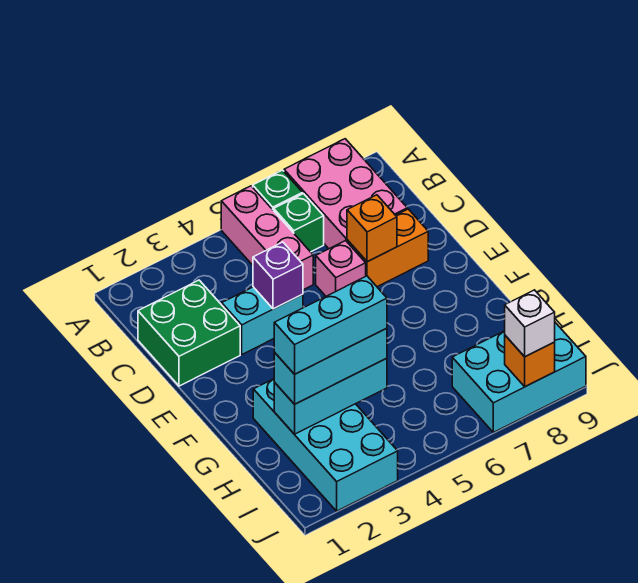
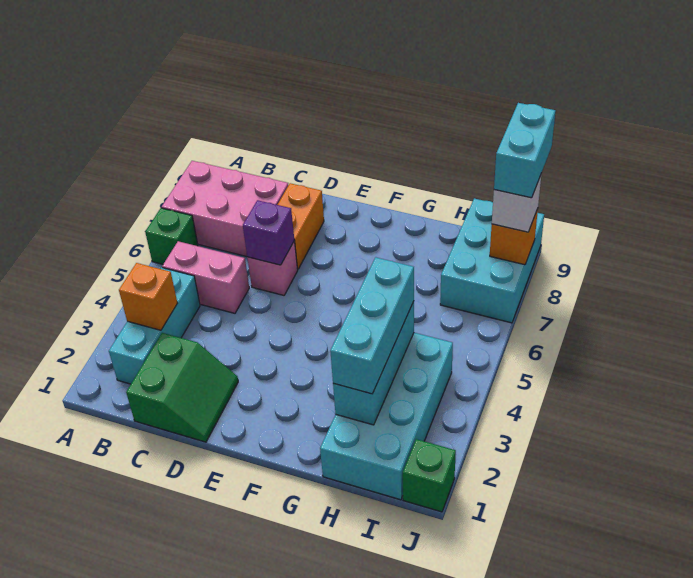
pink brick A5:C5 level 1 -> pink brick B5:C5 level 1
green brick B6 level 1 -> green brick J1 level 1
green brick C1:D2 level 1 -> green slope C1:D2 level 1 top C
cyan brick D3:D4 level 1 -> cyan brick J8:J9 level 4
purple brick D4 level 2 -> purple brick D6 level 2
orange brick D7 level 2 -> orange brick B3 level 2
cyan brick G2:J3 level 1 -> cyan brick H1:I4 level 1
cyan brick H2:H4 level 4 -> cyan brick B2:B4 level 1

